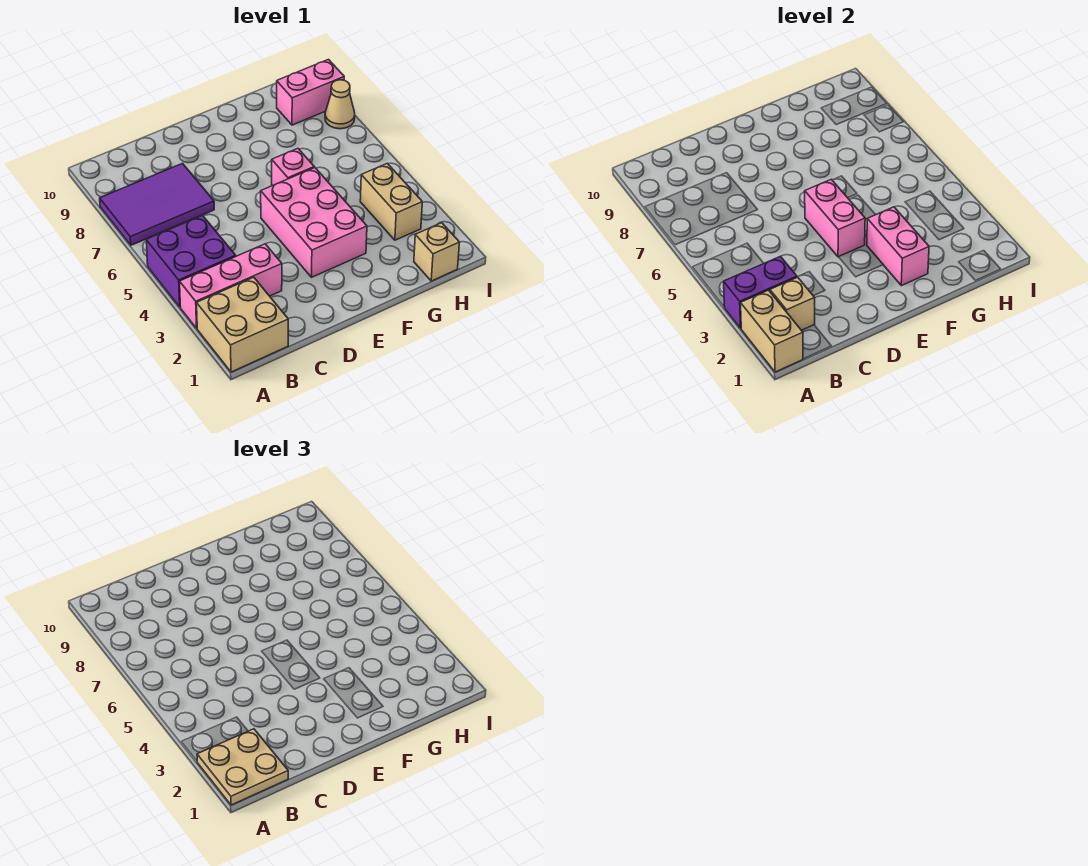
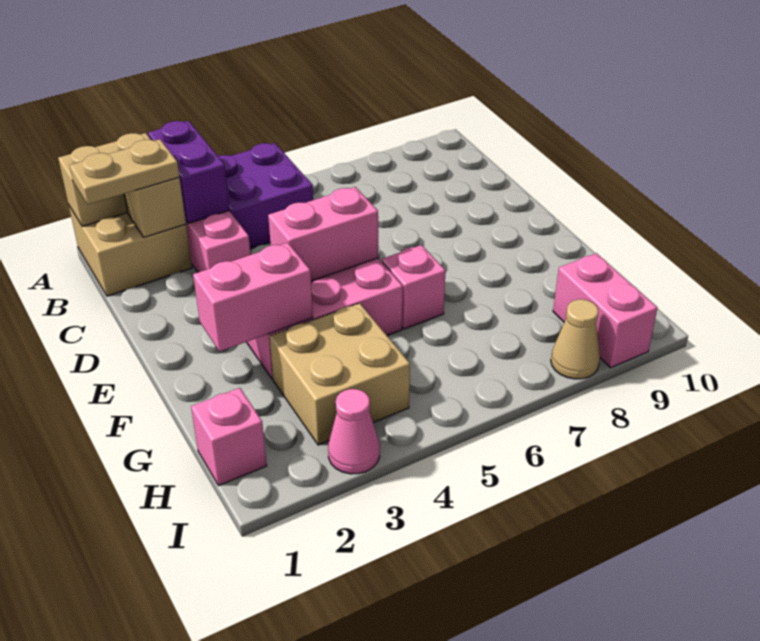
tan plate A1:B2 level 3 -> tan plate B1:B2 level 3
purple tile A7:C8 level 1 -> none
tan brick H1 level 1 -> pink brick H1 level 1
tan brick H3:H4 level 1 -> tan brick G3:H4 level 1
none -> pink cone I3 level 1

